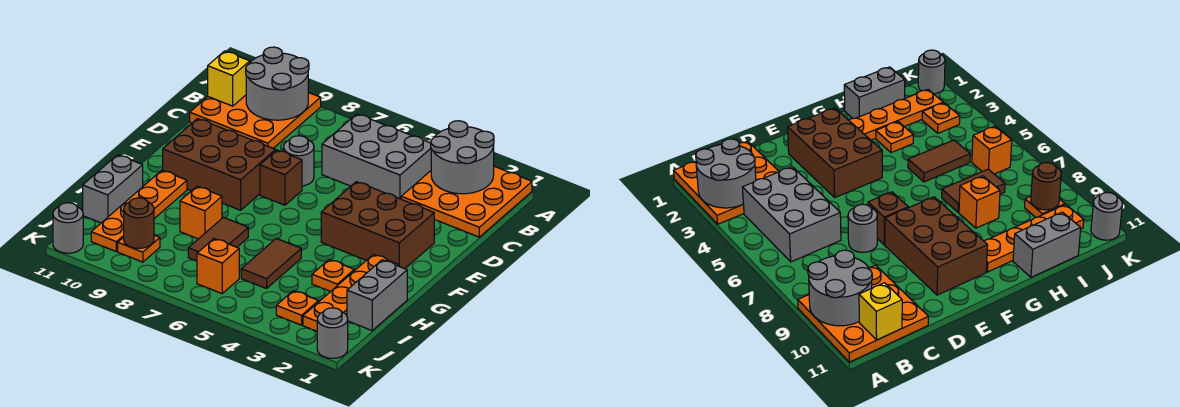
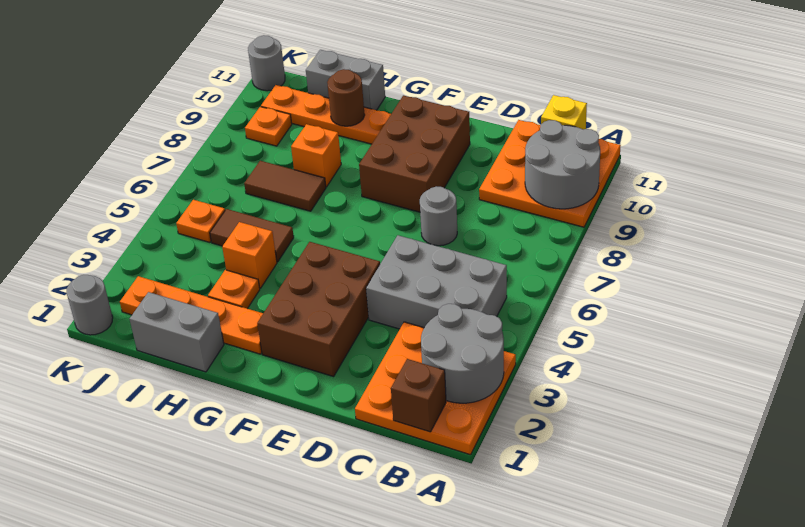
grey brick B4:C6 level 1 -> grey brick B4:D5 level 1
brown brick E7 level 1 -> brown brick B1 level 2
orange plate J3 level 1 -> orange plate J5 level 1
orange brick J6 level 1 -> orange brick H4 level 1
brown round brick J9 level 2 -> brown round brick H10 level 2

